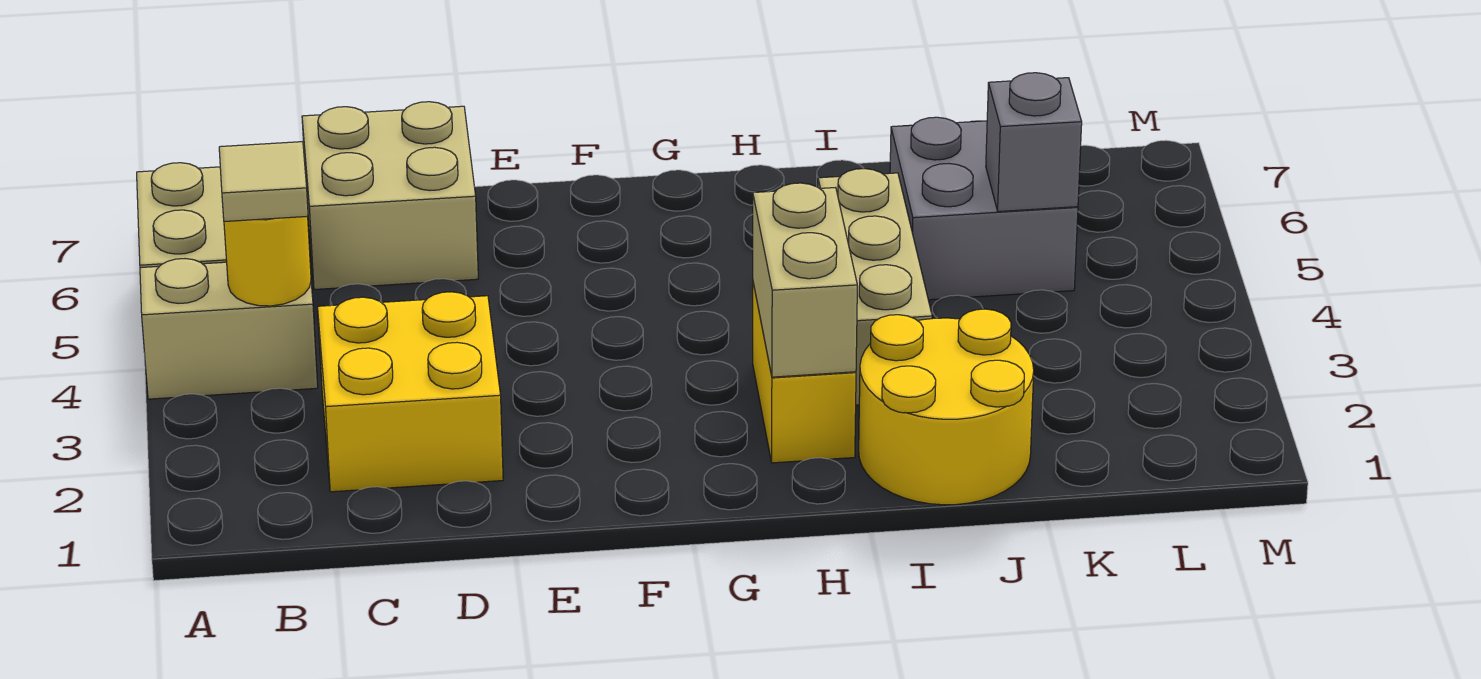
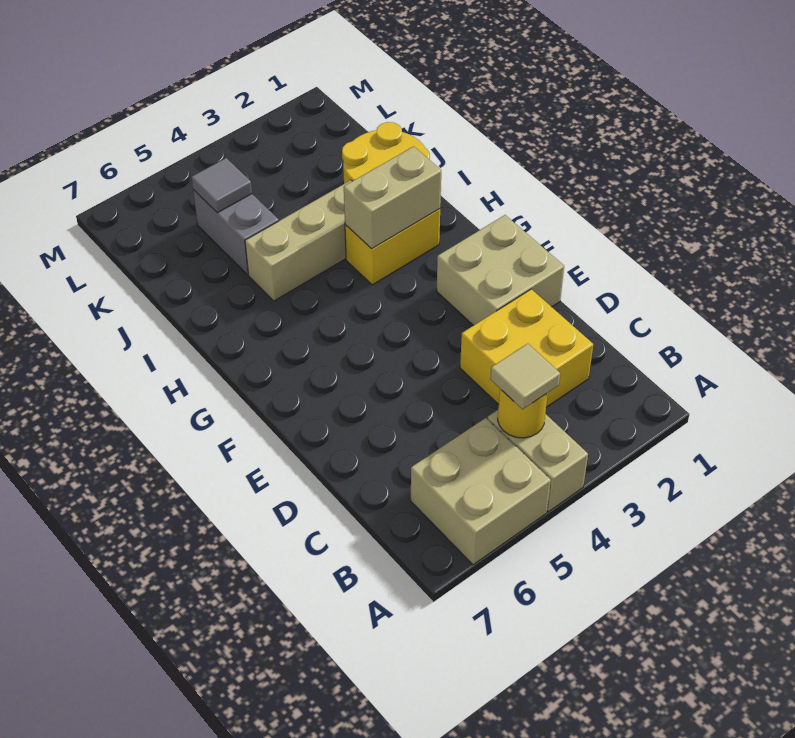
tan brick C6:D7 level 1 -> tan brick E1:F2 level 1
grey brick J5:K6 level 1 -> grey brick J5:K5 level 1
grey brick K5 level 2 -> grey tile K5 level 2

